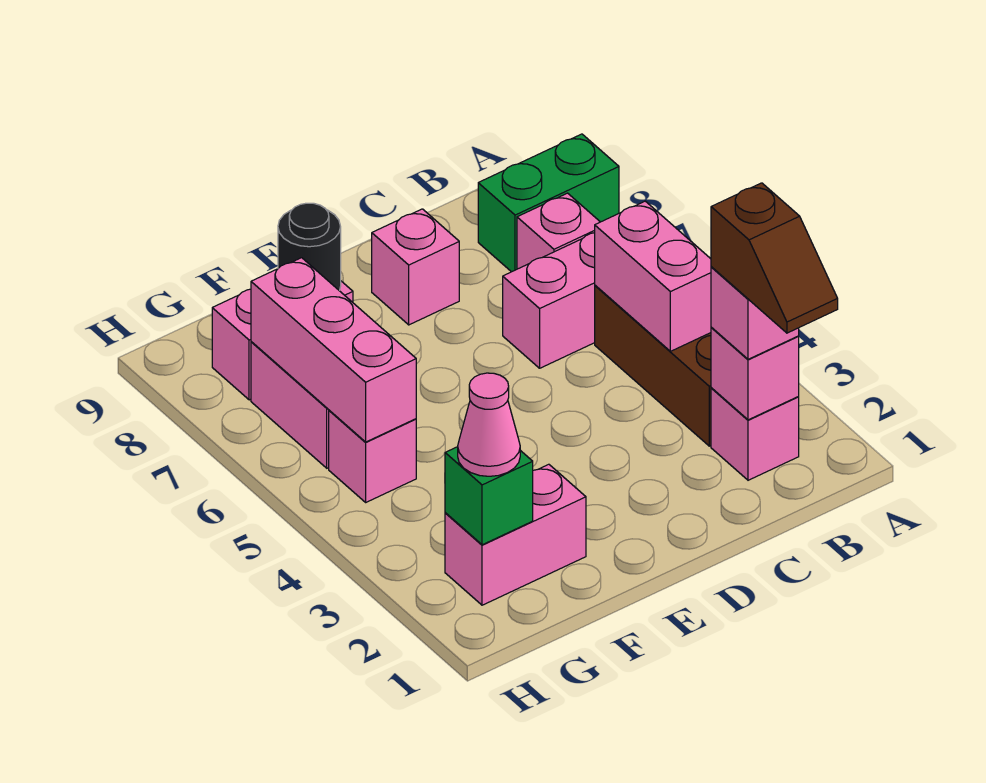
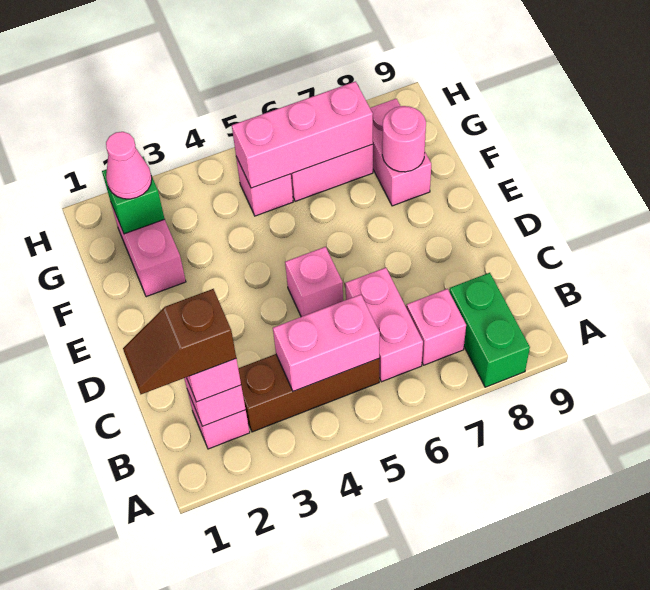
pink brick D8 level 1 -> pink brick D5 level 1
black round brick F8 level 2 -> pink round brick F8 level 2

